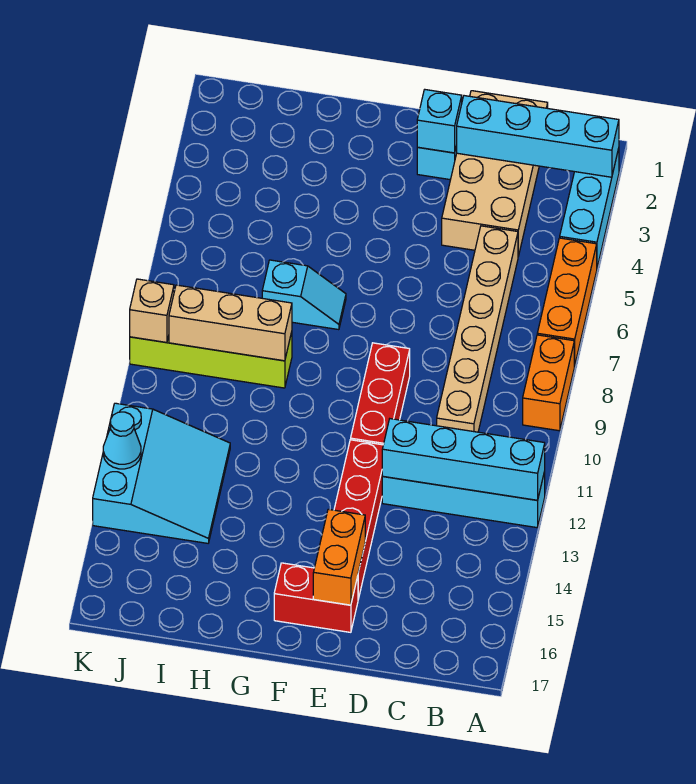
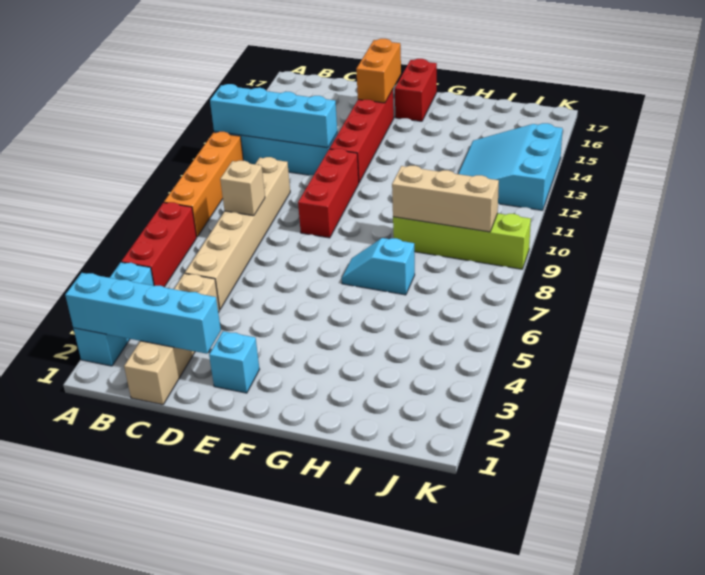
orange brick A5:A7 level 1 -> red brick A5:A7 level 1
orange brick A8:A9 level 1 -> orange brick A8:A11 level 1
tan brick C1:D4 level 1 -> tan brick C1:C4 level 1
cyan brick E2 level 2 -> none
red brick E16:F16 level 1 -> red brick F16:F17 level 1
tan brick K9 level 2 -> tan brick C8 level 2
cyan cone K13 level 2 -> none

